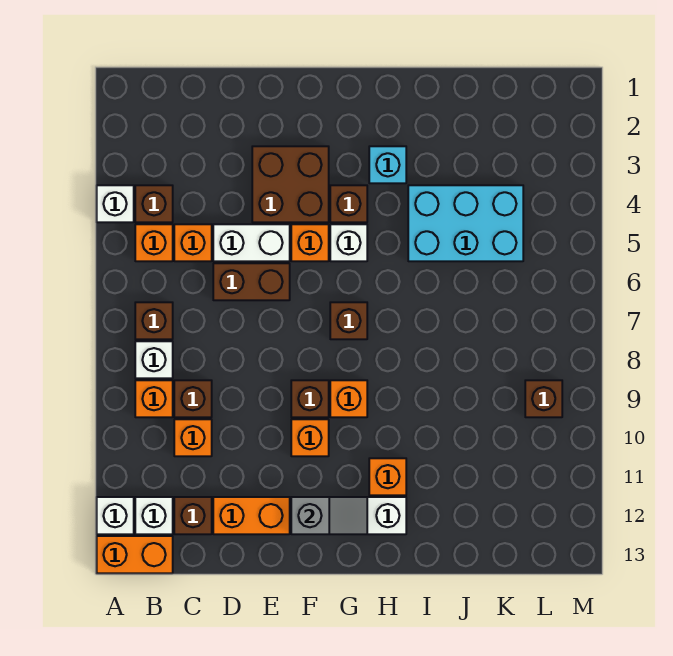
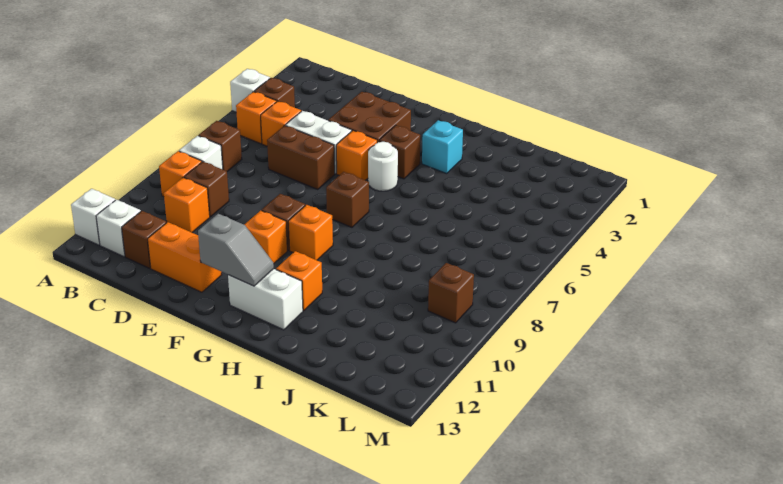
orange brick A13:B13 level 1 -> none
white brick G5 level 1 -> white round brick G5 level 1
cyan brick I4:K5 level 1 -> none

